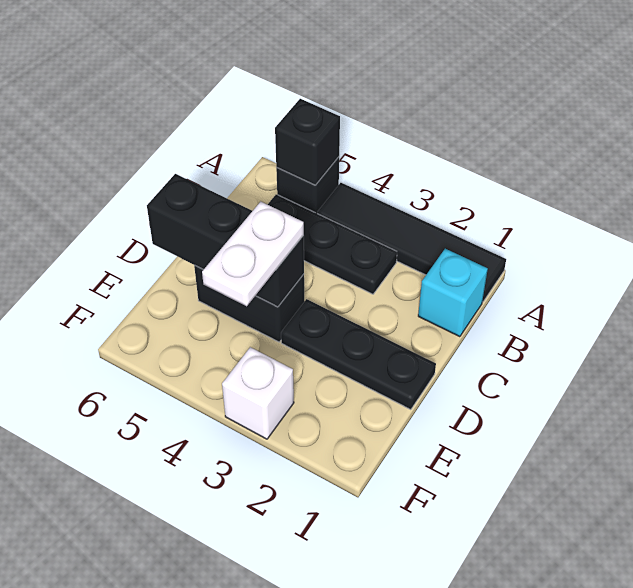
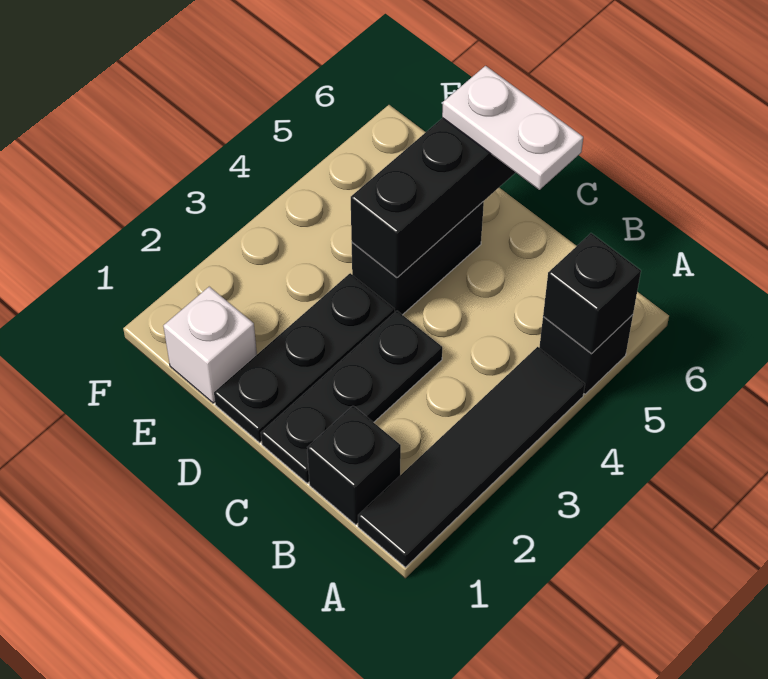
cyan brick B1 level 1 -> black brick B1 level 1
black plate B3:B5 level 1 -> black plate C1:C3 level 1
white plate D4:E4 level 3 -> white plate C6:D6 level 3
white brick F3 level 1 -> white brick E1 level 1

